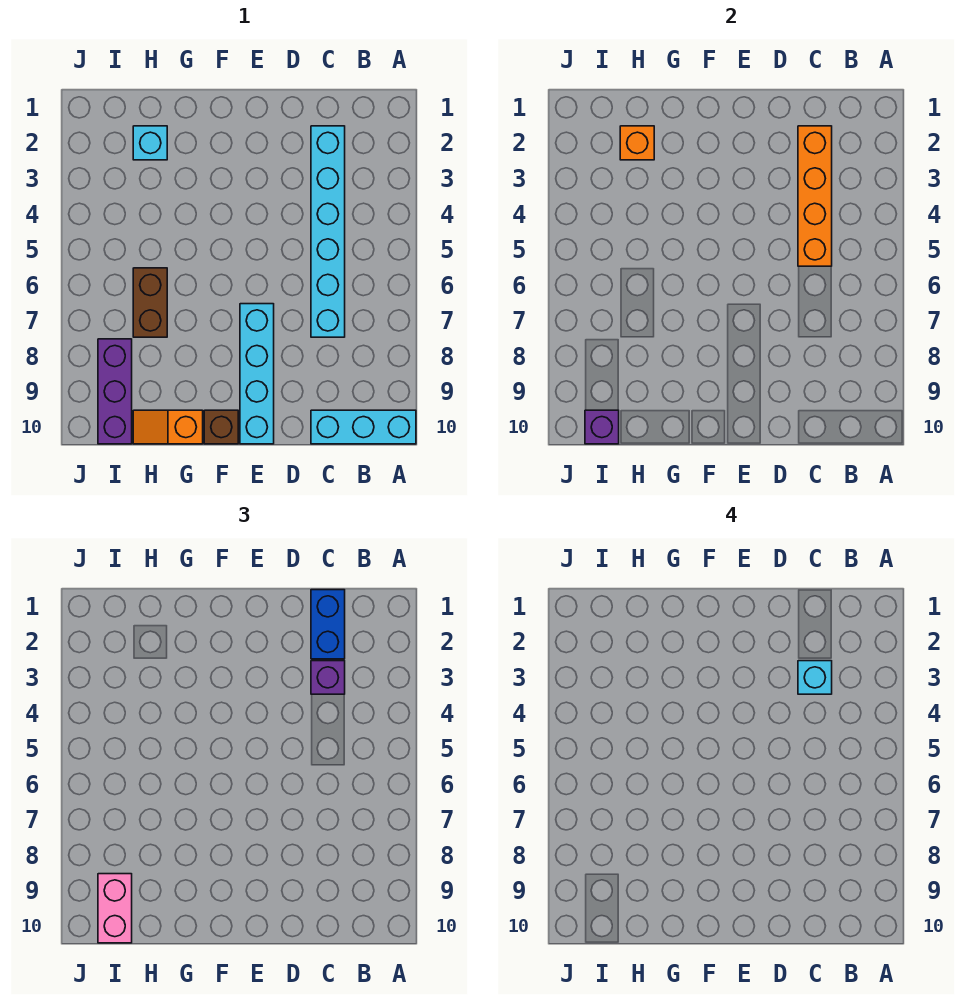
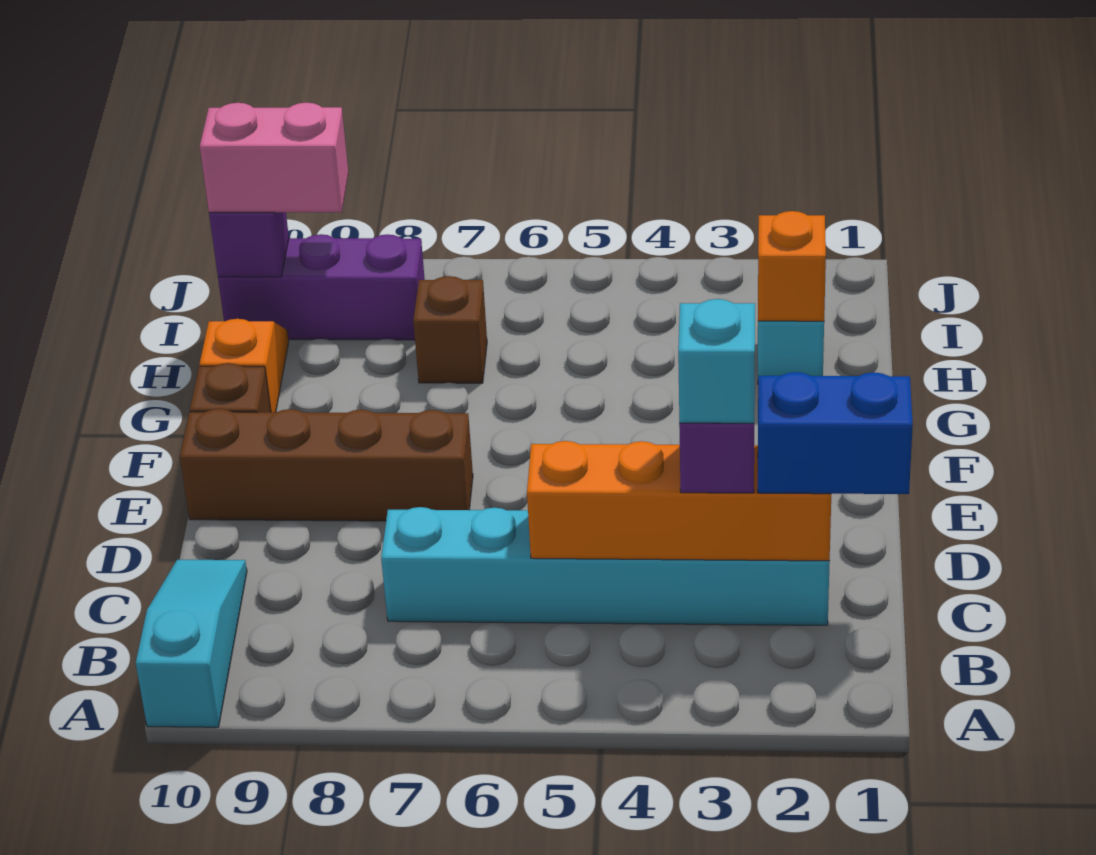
cyan brick A10:C10 level 1 -> cyan slope A10:C10 level 1 top A
cyan brick E7:E10 level 1 -> brown brick E7:E10 level 1
brown brick H6:H7 level 1 -> brown brick H7 level 1

